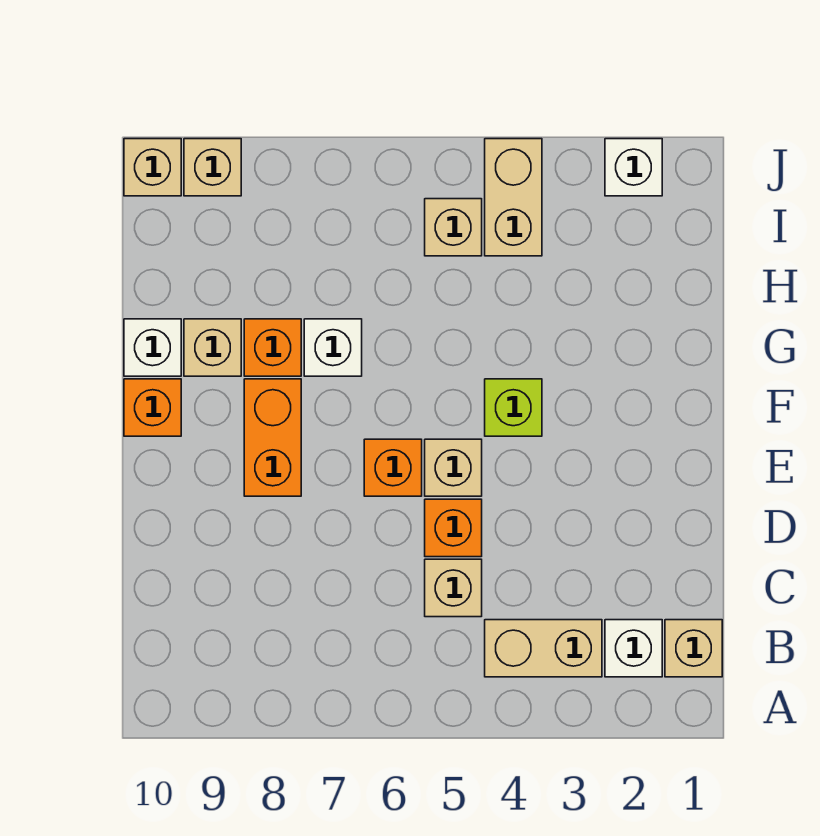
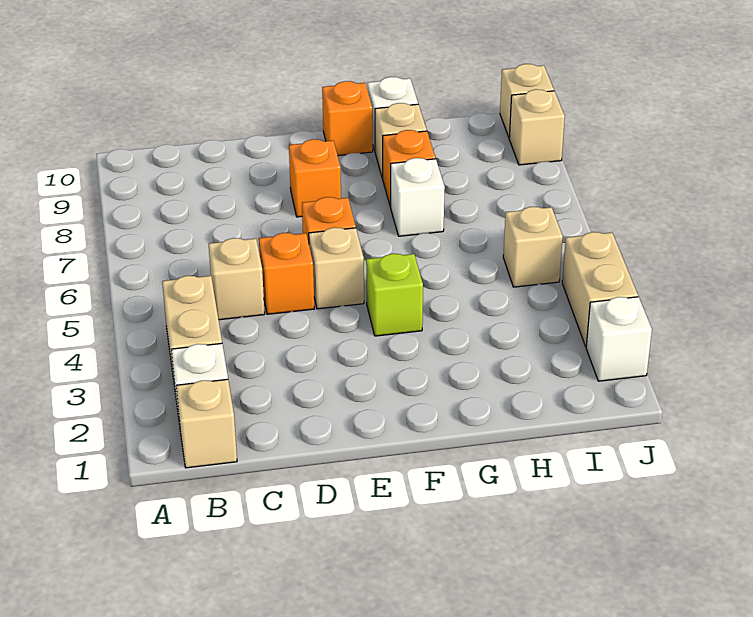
orange brick E8:F8 level 1 -> orange brick E8 level 1
tan brick I4:J4 level 1 -> tan brick J3:J4 level 1

